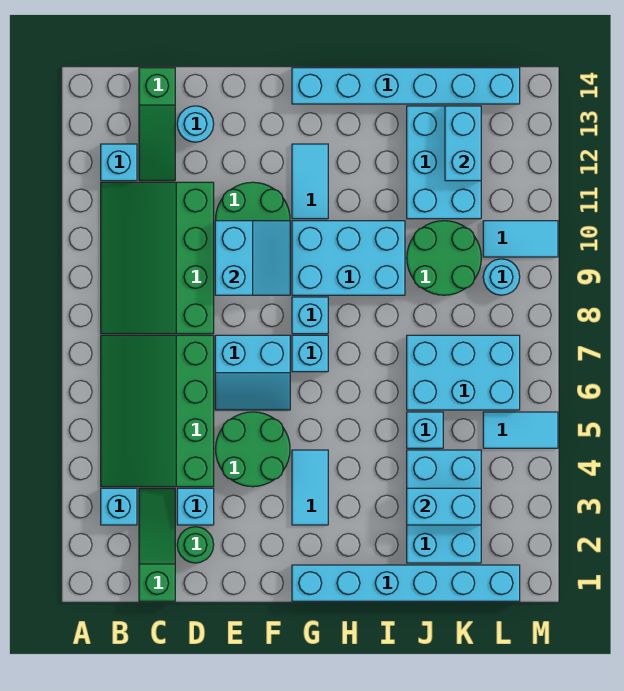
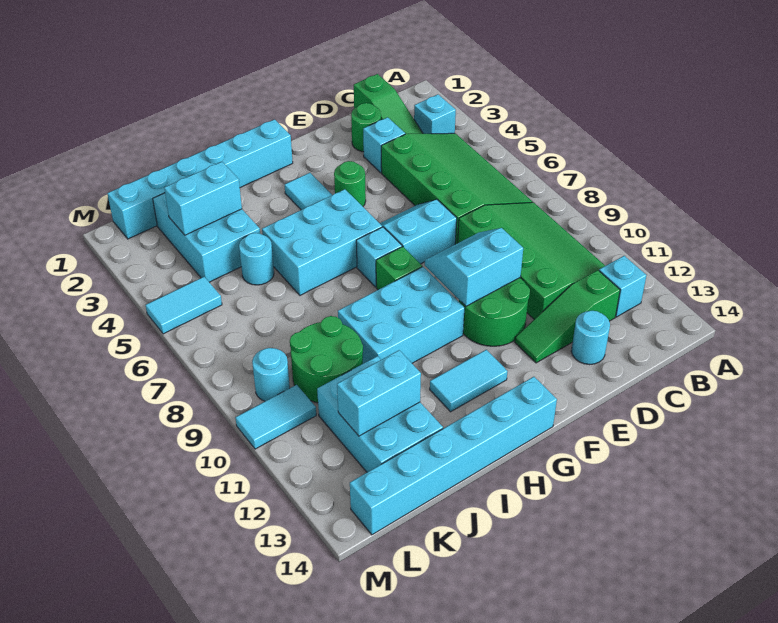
green slope C12:C14 level 1 top 14 -> green slope C12:E12 level 1 top C
green round brick E4:F5 level 1 -> green round brick F4 level 1
cyan slope E9:F10 level 2 top E -> cyan slope E9:F10 level 2 top 10
cyan brick G8 level 1 -> green brick G8 level 1
cyan tile G11:G12 level 1 -> cyan tile G12:H12 level 1
cyan brick J5 level 1 -> cyan round brick J5 level 1
cyan brick J6:L7 level 1 -> cyan brick G5:I6 level 1
cyan brick K12:K13 level 2 -> cyan brick J12:K12 level 2

